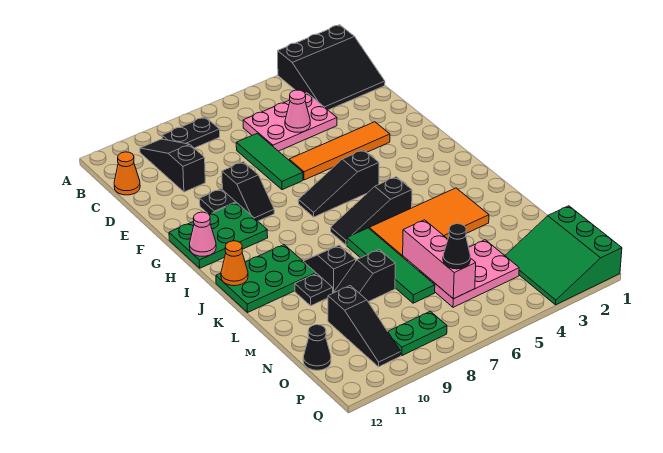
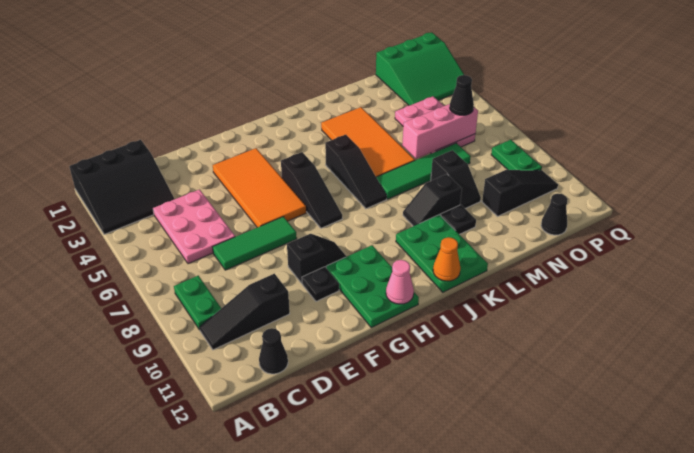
black slope A1:C3 level 1 top A -> black slope A1:C3 level 1 top 1
black plate B8:B9 level 1 -> green plate B8:B9 level 1
orange cone C12 level 1 -> black cone C12 level 1
pink cone D5 level 2 -> none
orange tile F3:F6 level 1 -> orange tile F3:G6 level 1

